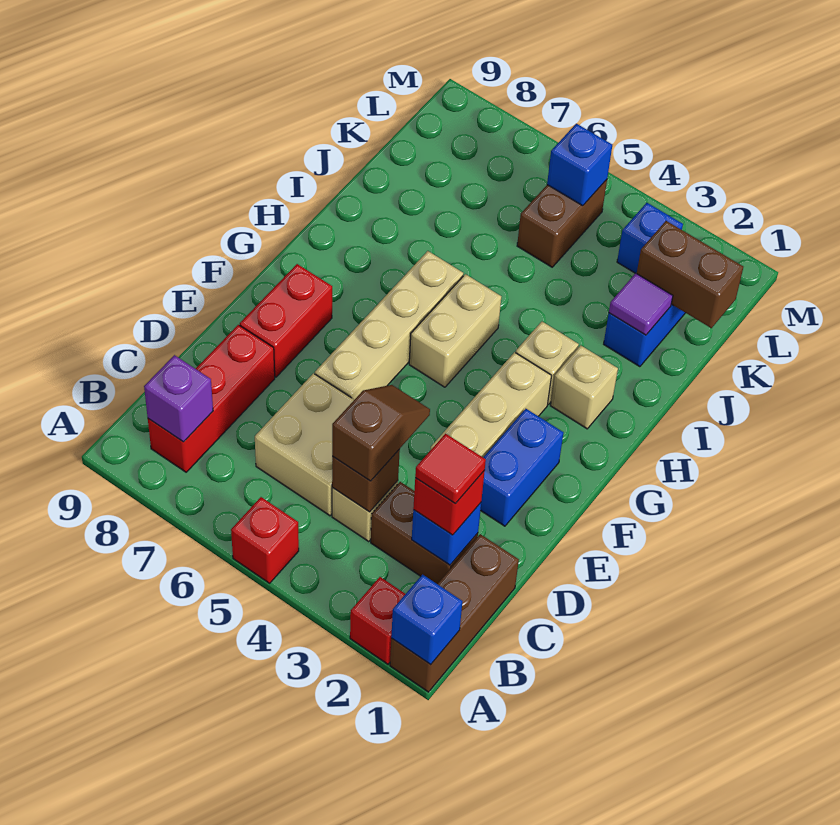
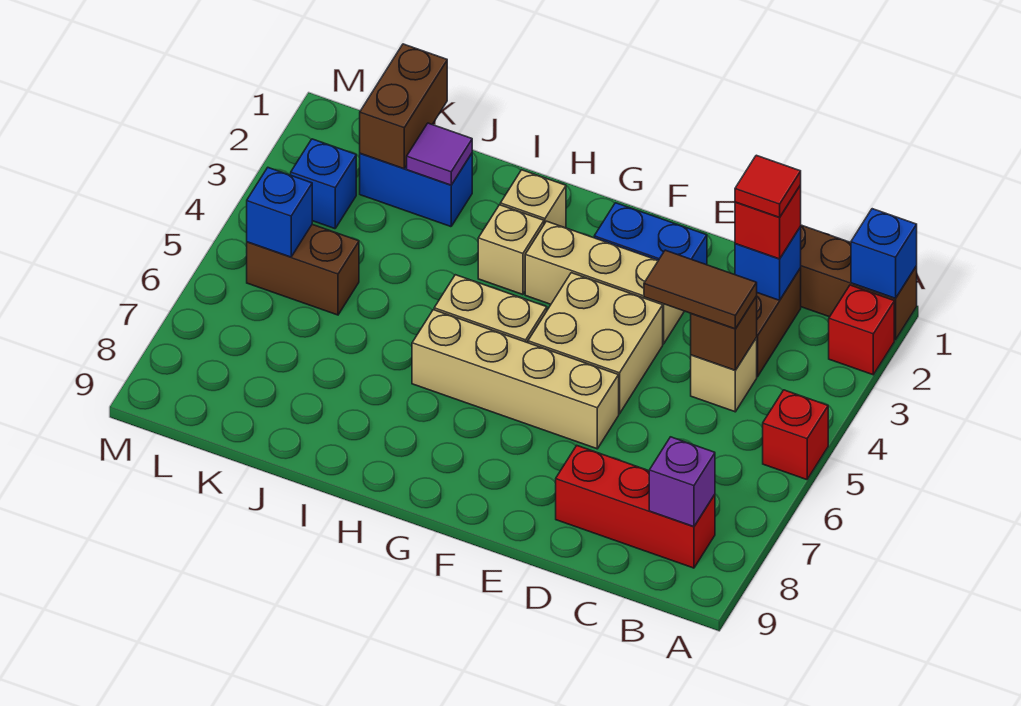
brown slope C4:D4 level 3 top C -> brown tile C4:D4 level 3
tan brick C5:D6 level 1 -> tan brick E4:F5 level 1
red brick E8:F8 level 1 -> none

